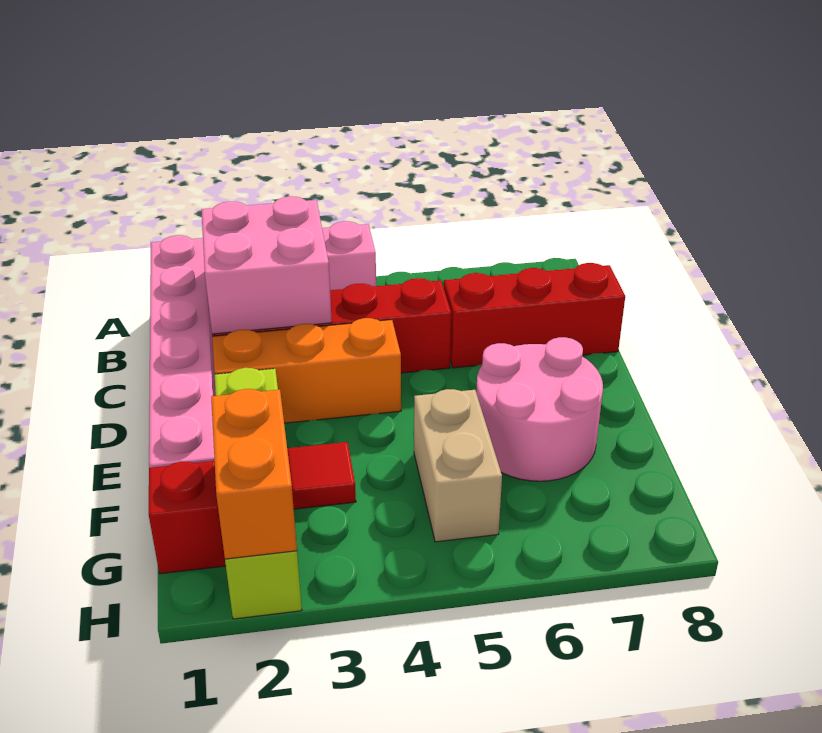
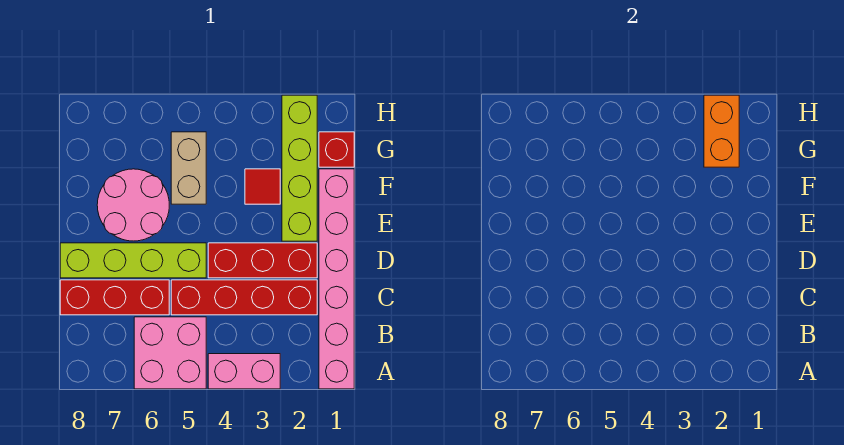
pink brick B2:C3 level 2 -> pink brick A5:B6 level 1
orange brick D2:D4 level 1 -> red brick D2:D4 level 1
none -> lime brick D5:D8 level 1

